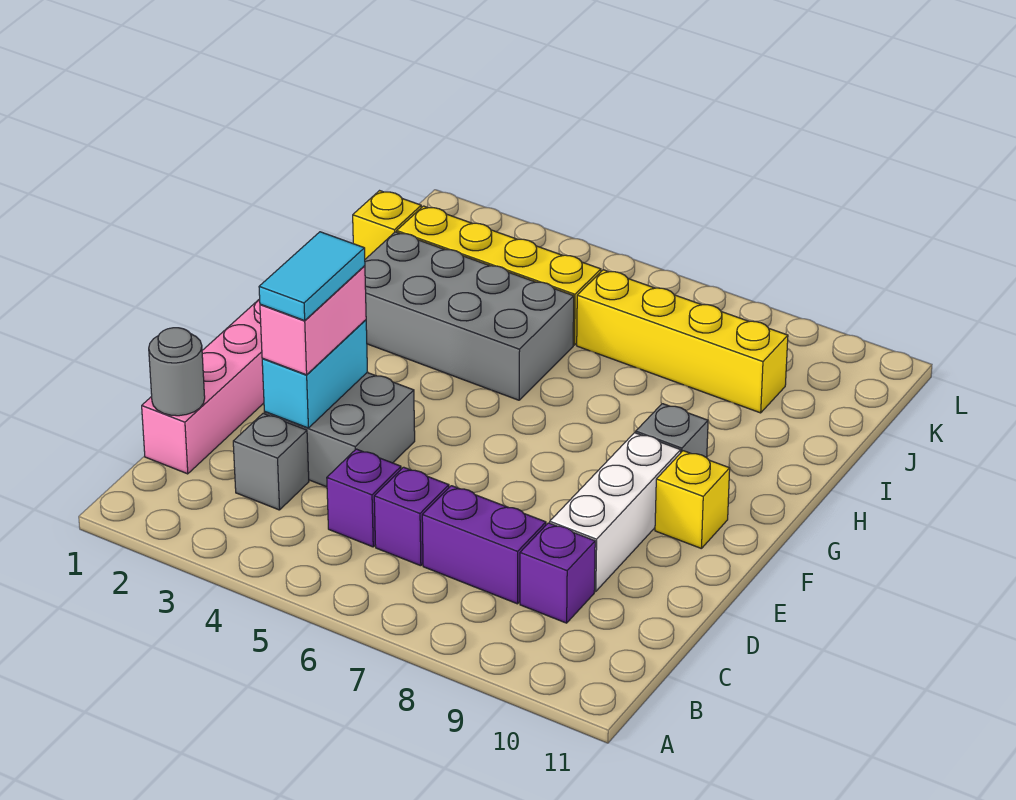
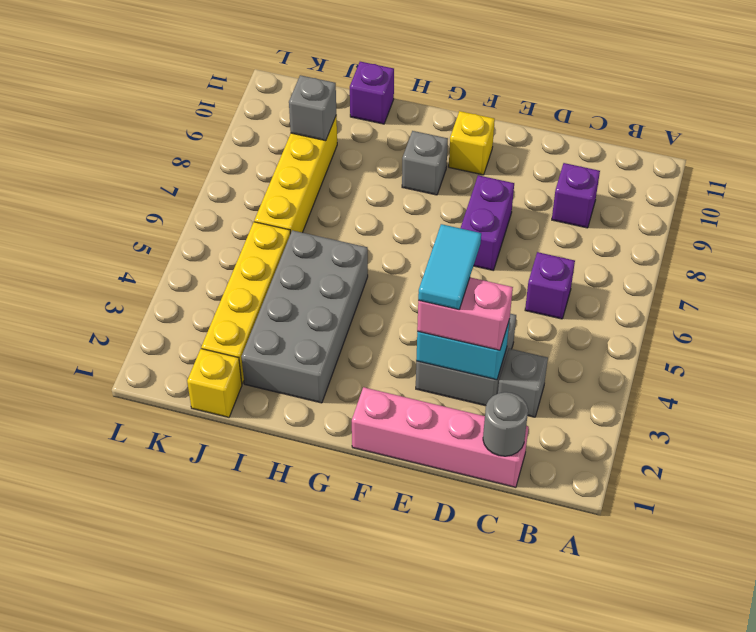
purple brick C5 level 1 -> purple brick I11 level 1
purple brick C7:C8 level 1 -> purple brick E7:E8 level 1
cyan tile D3:E3 level 4 -> cyan tile E3:E4 level 4
white brick D9:F9 level 1 -> none
none -> grey brick J9 level 2

